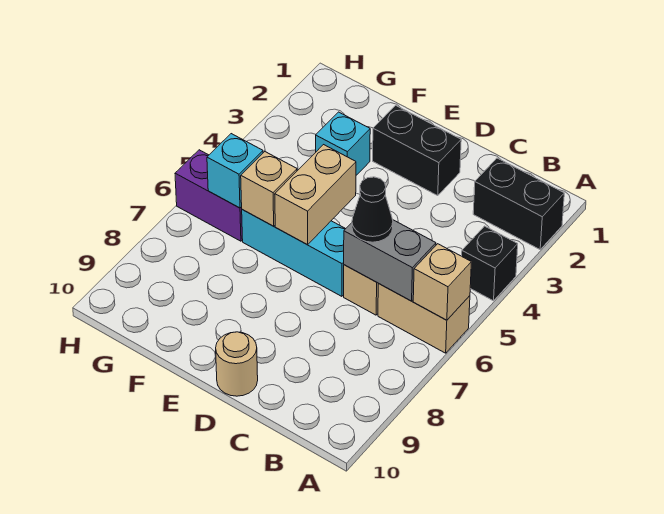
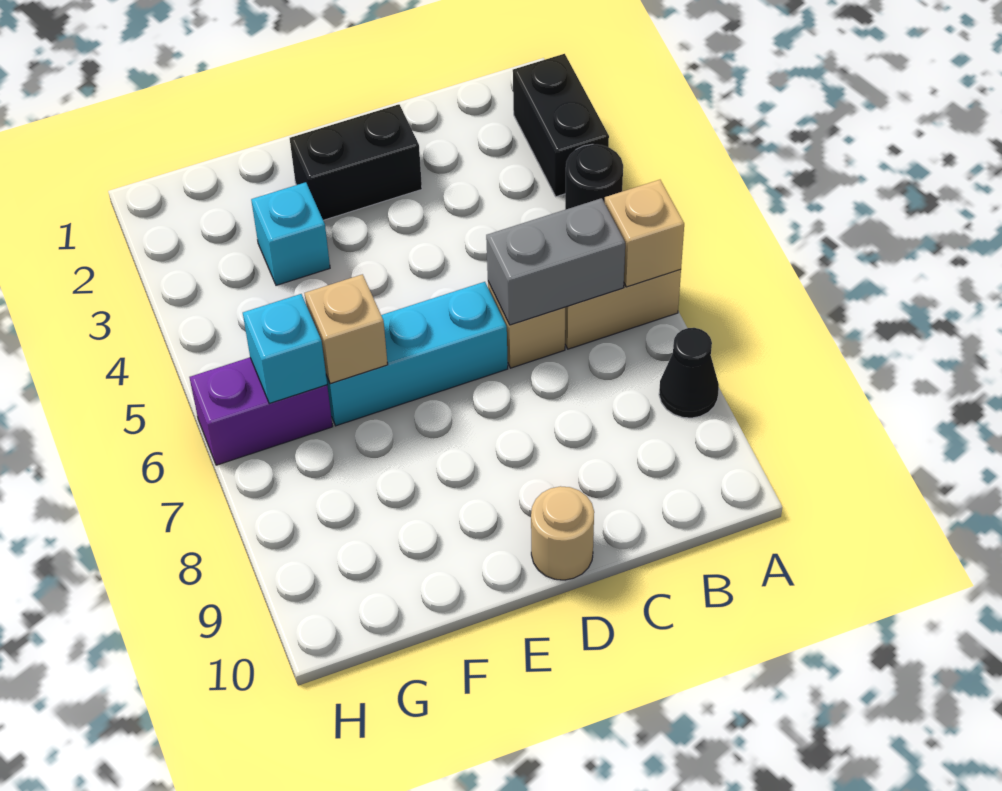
black brick A2:B2 level 1 -> black brick A2:A3 level 1
black brick A4 level 1 -> black round brick A4 level 1
black cone C6 level 3 -> black cone A8 level 1
tan brick E5:E6 level 2 -> none

